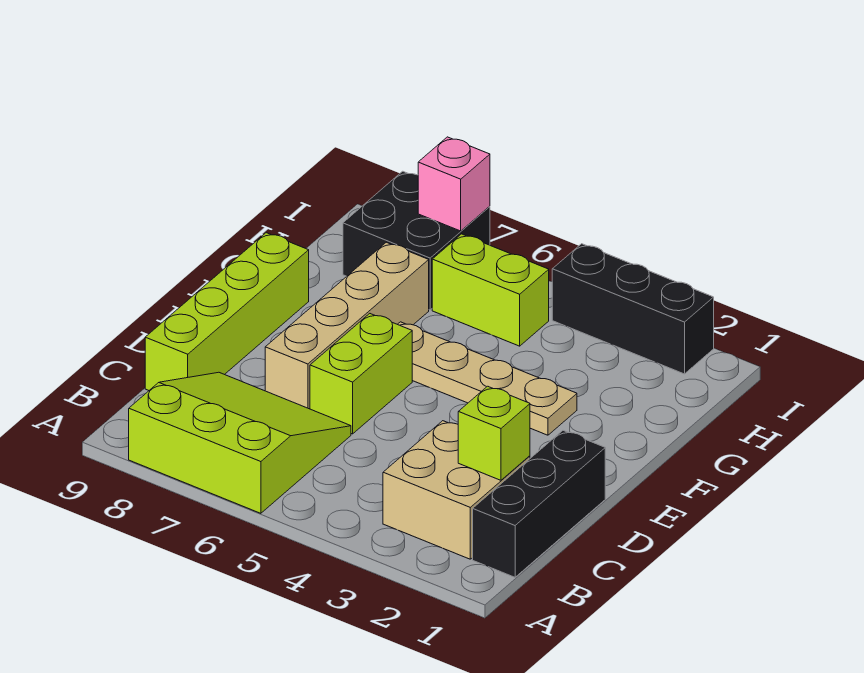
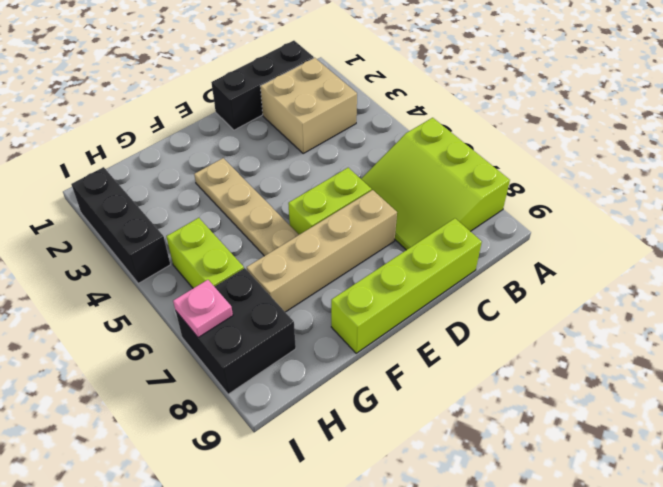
lime brick C2 level 2 -> none
pink brick I7 level 2 -> pink plate I7 level 2

